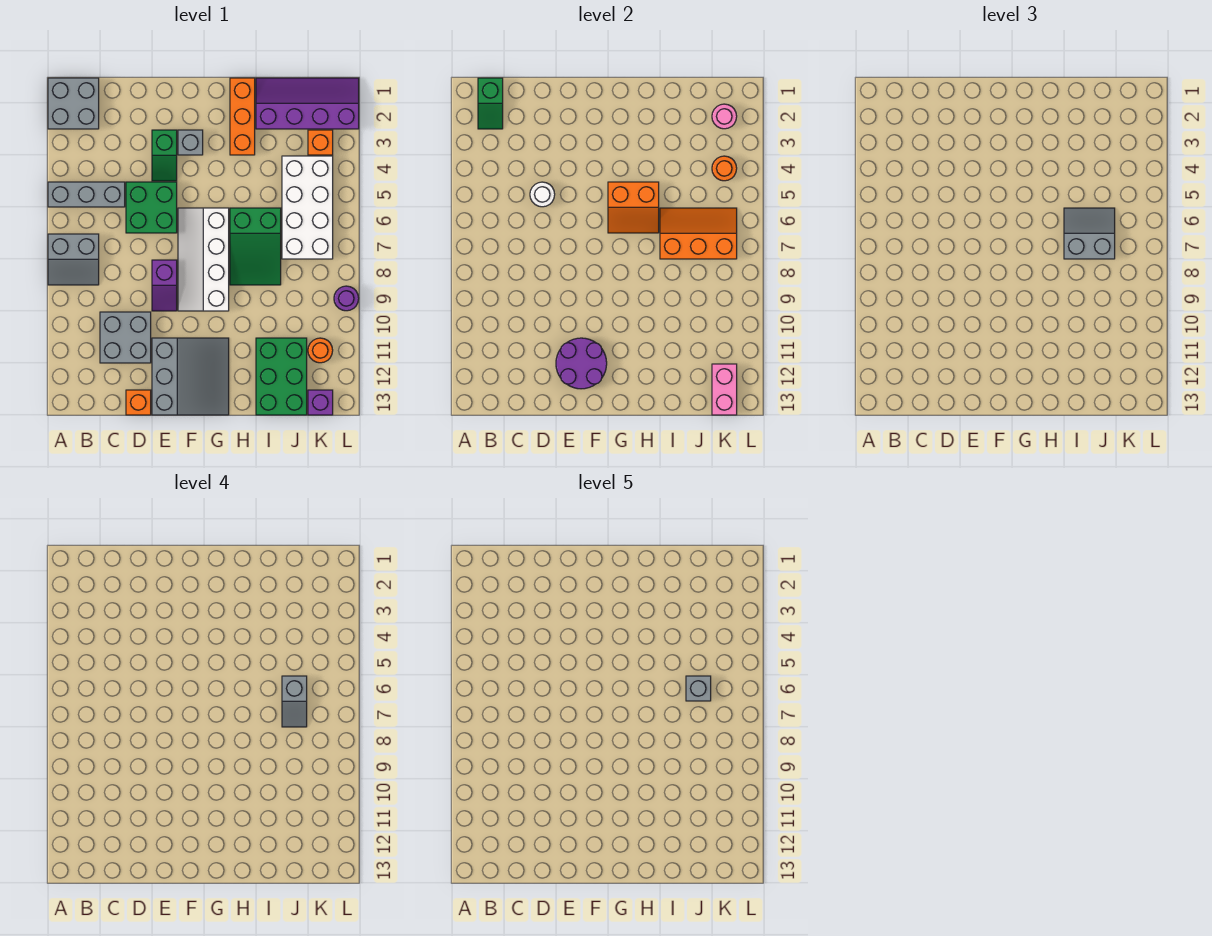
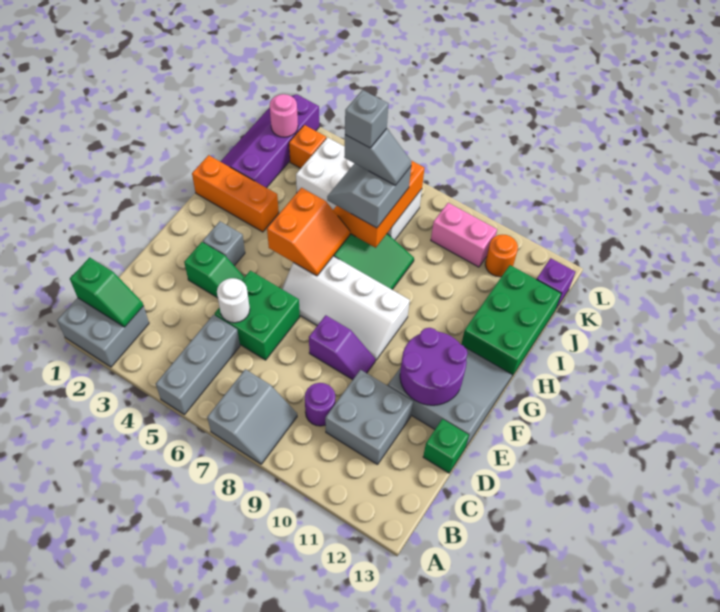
orange brick D13 level 1 -> green brick D13 level 1
green brick I11:J13 level 1 -> green brick H12:J13 level 1
orange round brick K4 level 2 -> none
pink brick K12:K13 level 2 -> pink brick K9:K10 level 1
purple round brick L9 level 1 -> purple round brick C9 level 1

